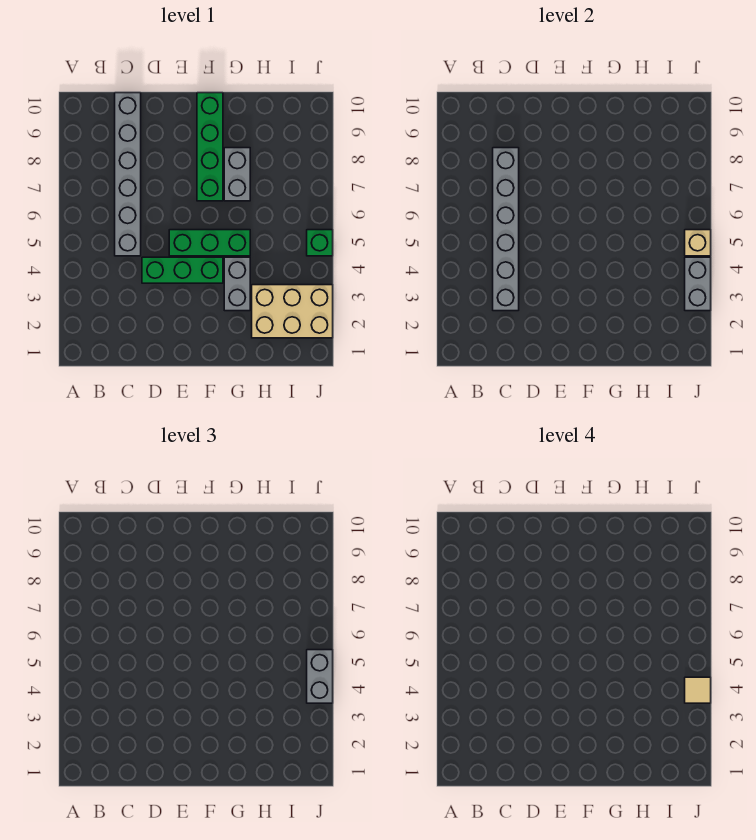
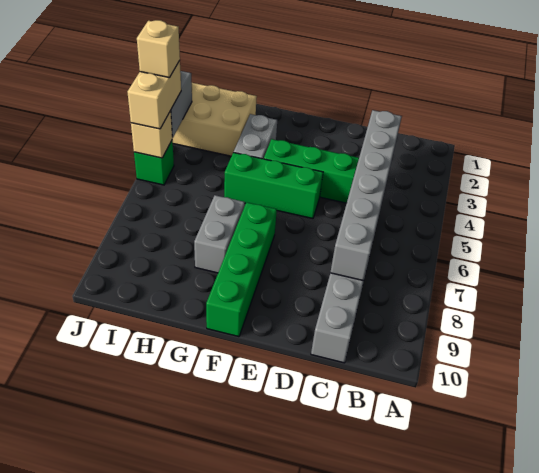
grey brick J4:J5 level 3 -> tan brick J4:J5 level 3
tan tile J4 level 4 -> tan brick J4 level 4

